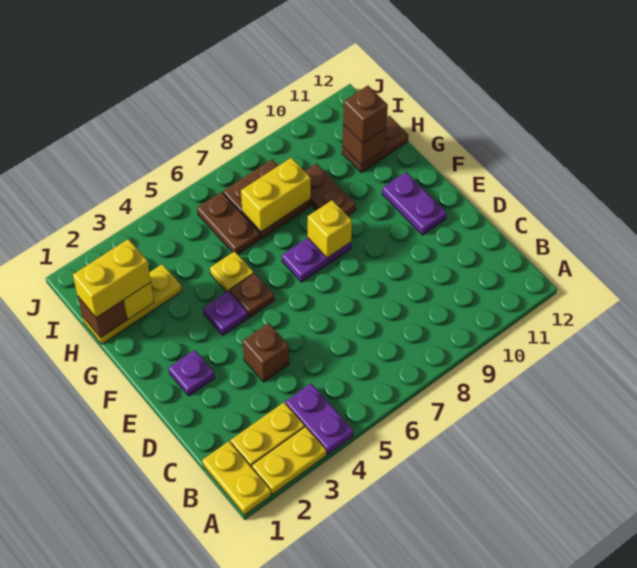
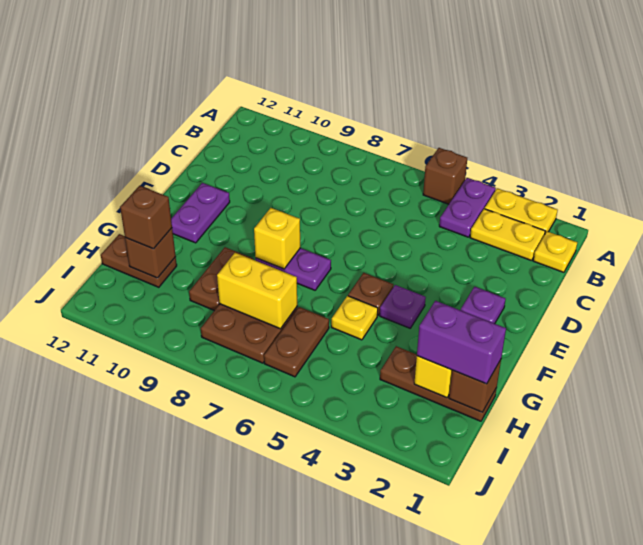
yellow plate A1:B1 level 1 -> yellow plate B1 level 1
brown brick D4 level 1 -> brown brick A5 level 1
yellow plate H1:H3 level 1 -> brown plate H1:H3 level 1
yellow brick H1:H2 level 3 -> purple brick H1:H2 level 3

